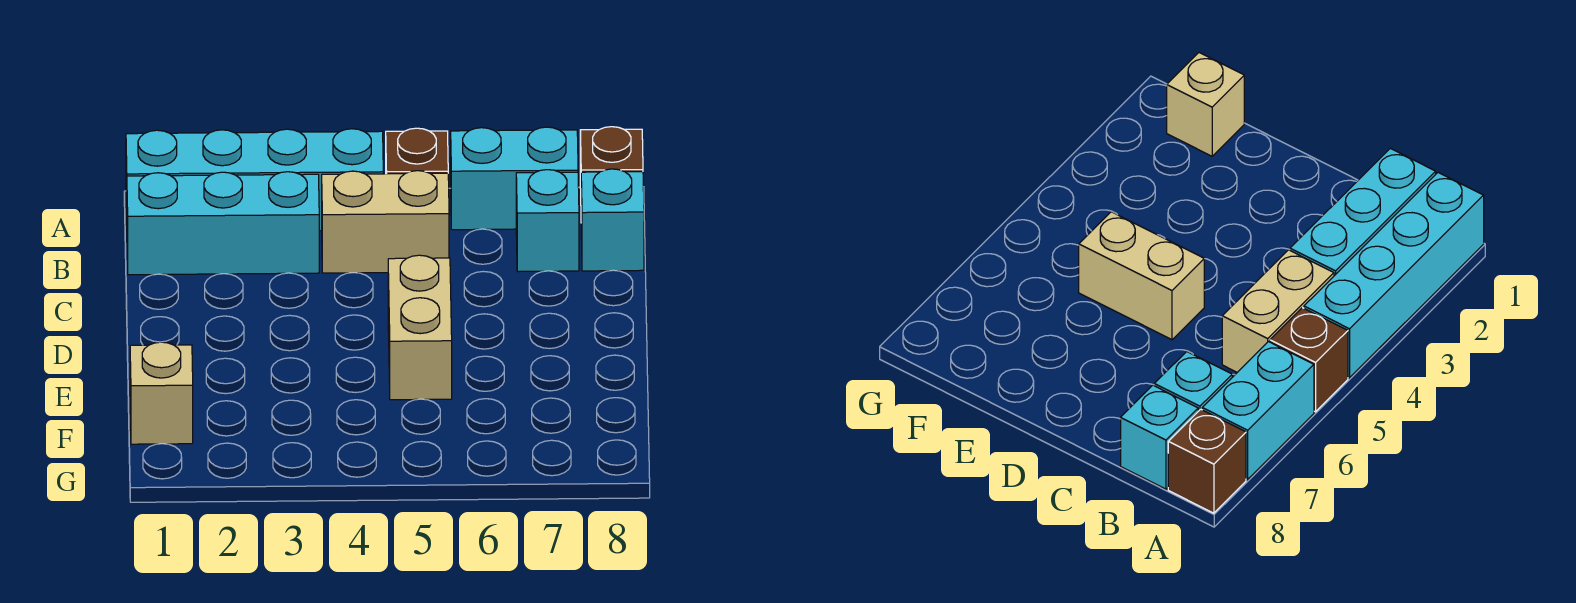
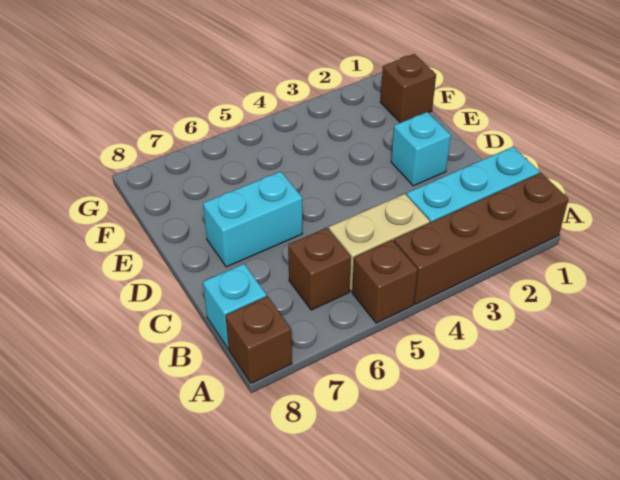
cyan brick A1:A4 level 1 -> brown brick A1:A4 level 1
cyan brick A6:A7 level 1 -> cyan brick D6:D7 level 1
none -> brown brick B6 level 1
cyan brick B7 level 1 -> cyan brick D2 level 1
tan brick D5:E5 level 1 -> none
tan brick F1 level 1 -> brown brick F1 level 1

